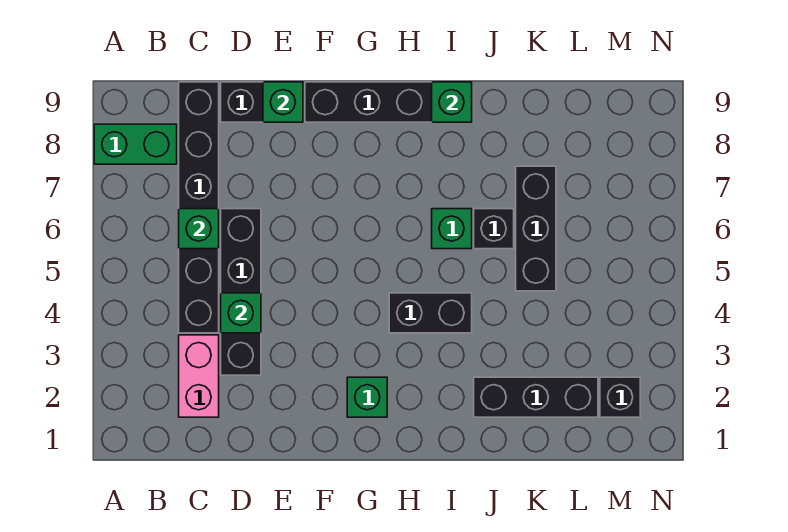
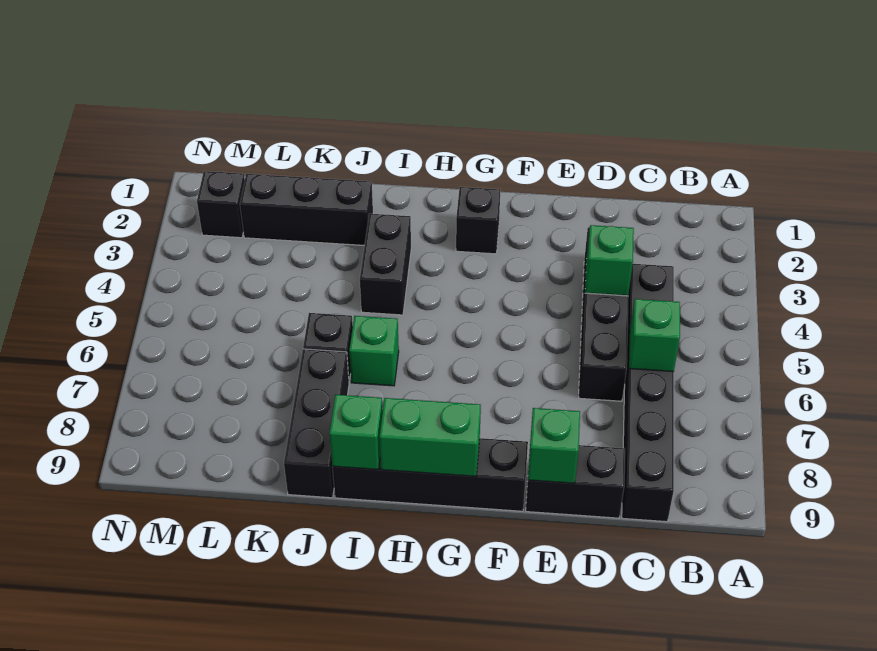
green brick A8:B8 level 1 -> green brick G9:H9 level 2
pink brick C2:C3 level 1 -> none
green brick G2 level 1 -> black brick G2 level 1
black brick H4:I4 level 1 -> black brick I3:I4 level 1
black brick K5:K7 level 1 -> black brick J7:J9 level 1

